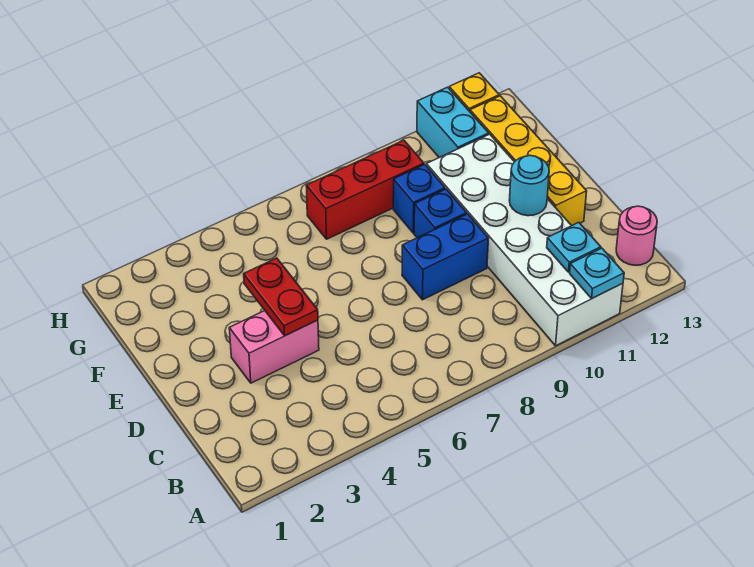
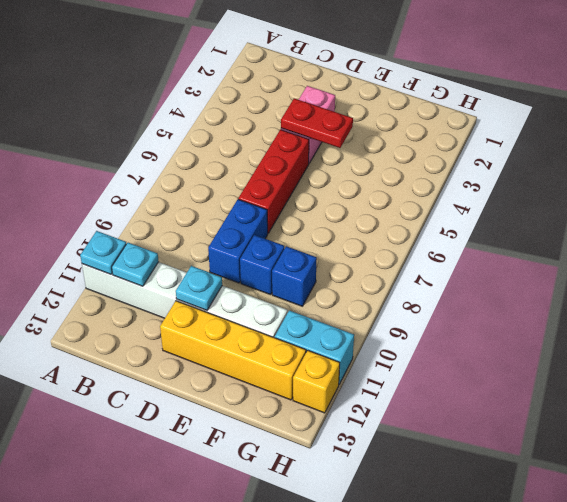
white brick A10:F11 level 1 -> white brick A11:F11 level 1
pink round brick B13 level 1 -> none
cyan round brick D11 level 2 -> cyan plate D11 level 2
red brick G7:G9 level 1 -> red brick D5:D7 level 1

